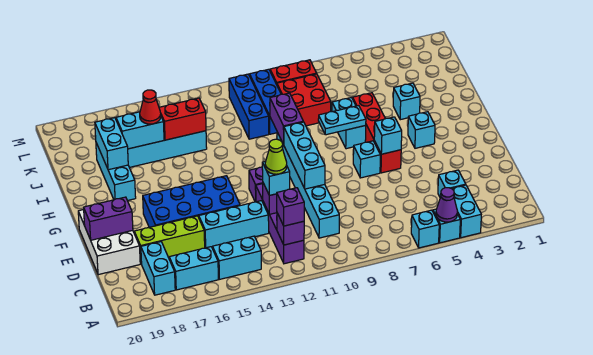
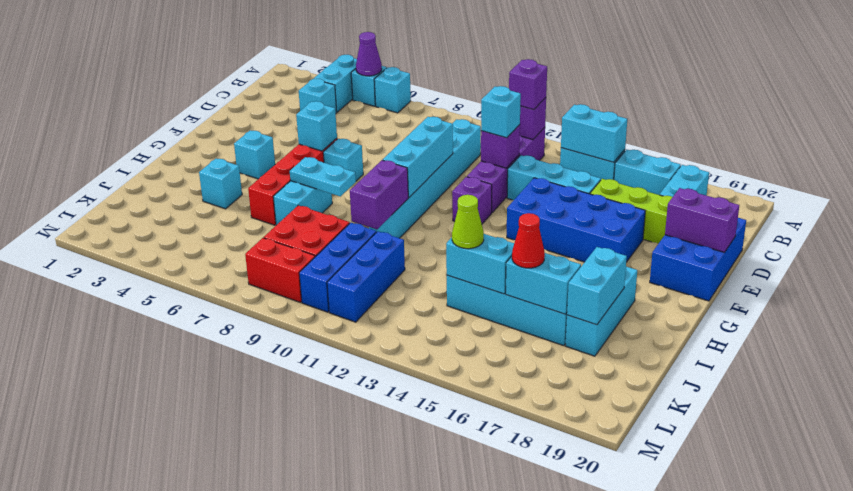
none -> cyan brick B14:B15 level 2
lime cone D12 level 4 -> lime cone J14 level 3
white brick D19:F20 level 1 -> blue brick D19:F20 level 1
red brick J14:J15 level 2 -> cyan brick J14:J15 level 2

